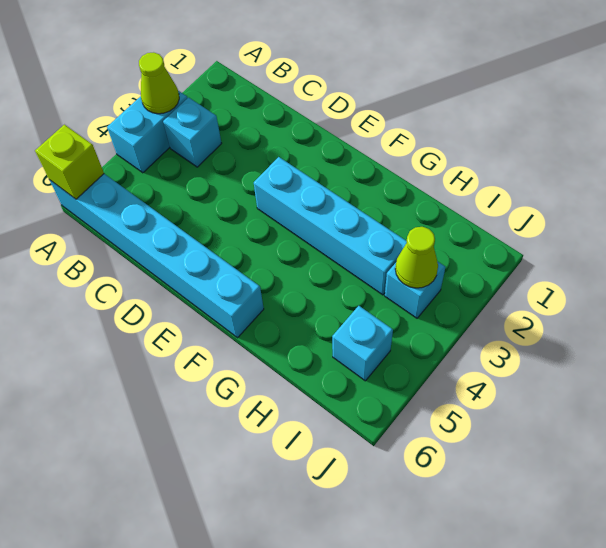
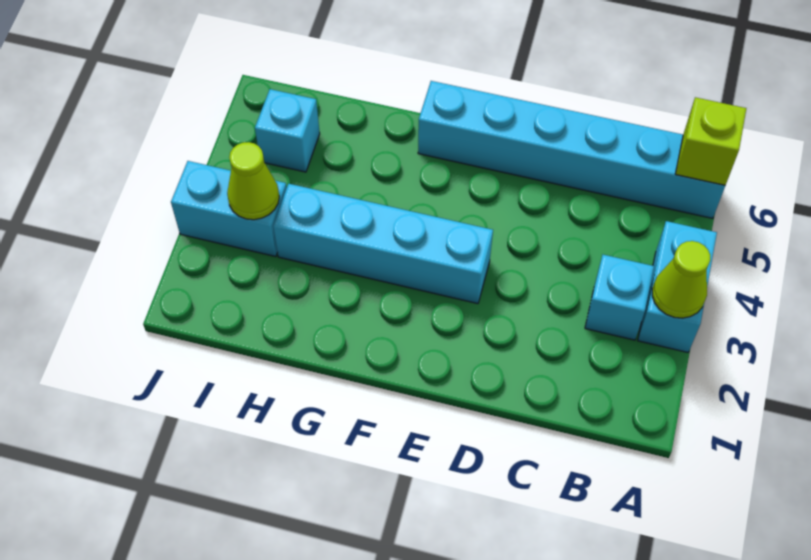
cyan brick I3 level 1 -> cyan brick I3:J3 level 1

